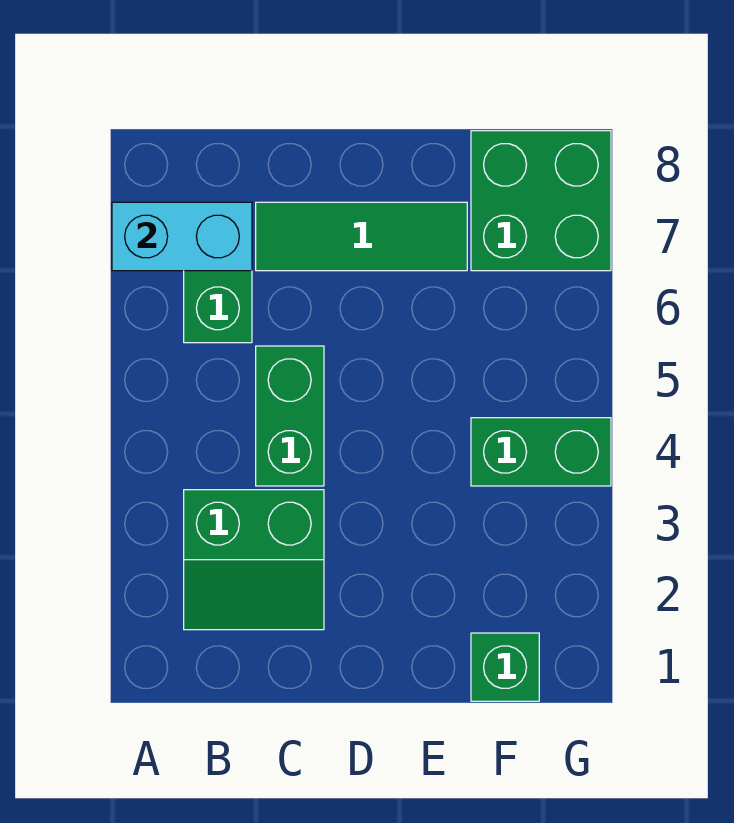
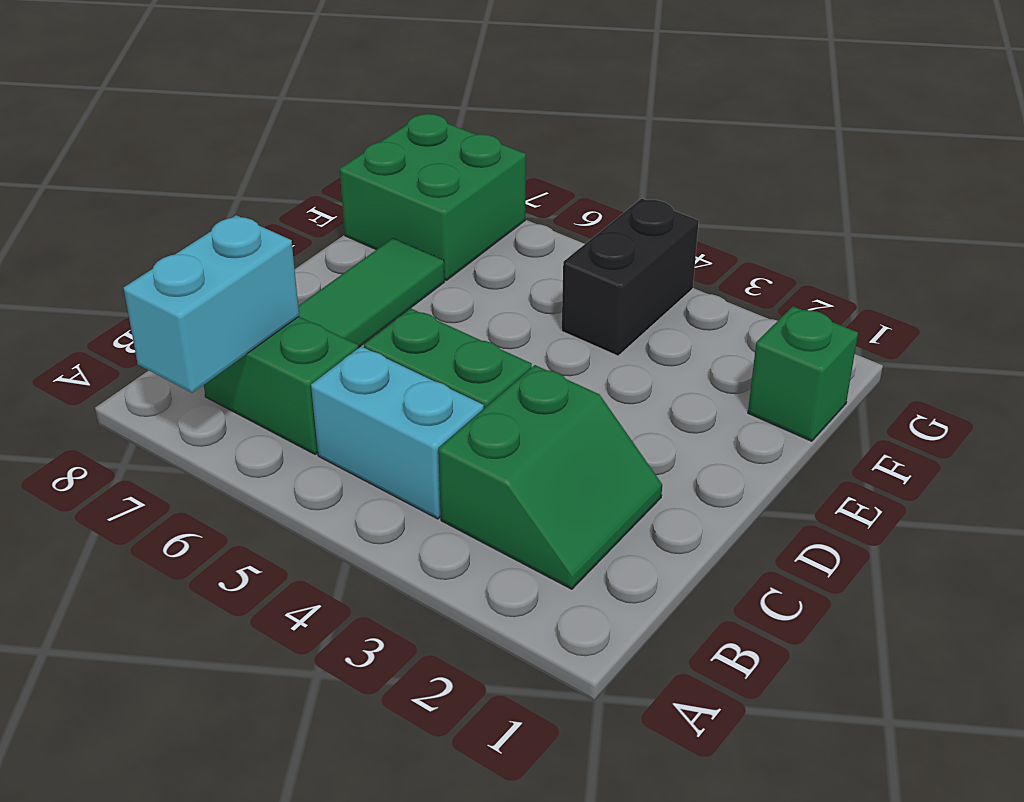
none -> cyan brick B4:B5 level 1
green brick F4:G4 level 1 -> black brick F4:G4 level 1

